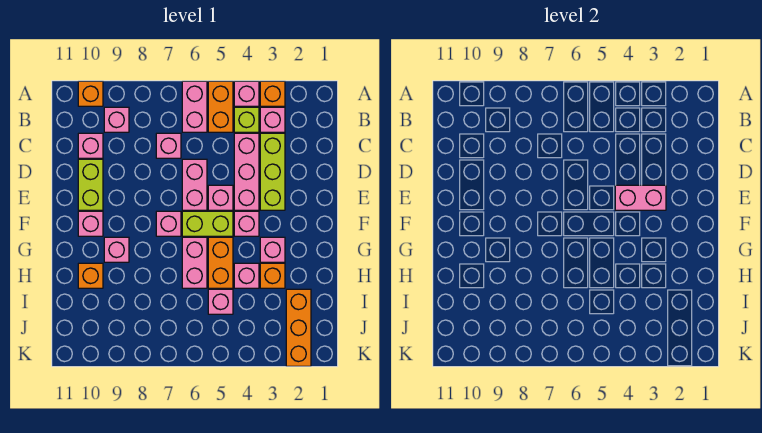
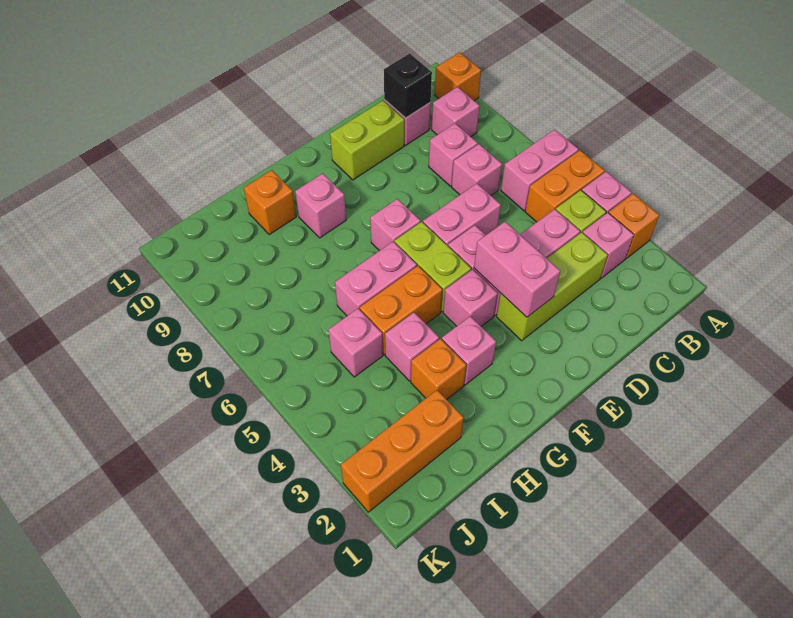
none -> black brick C10 level 2
pink brick F10 level 1 -> pink brick C8 level 1

